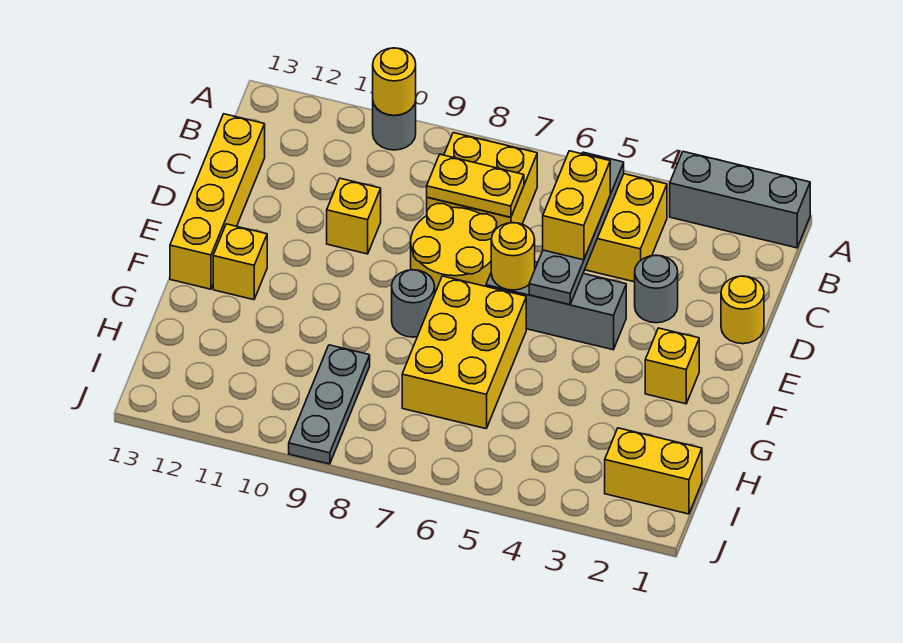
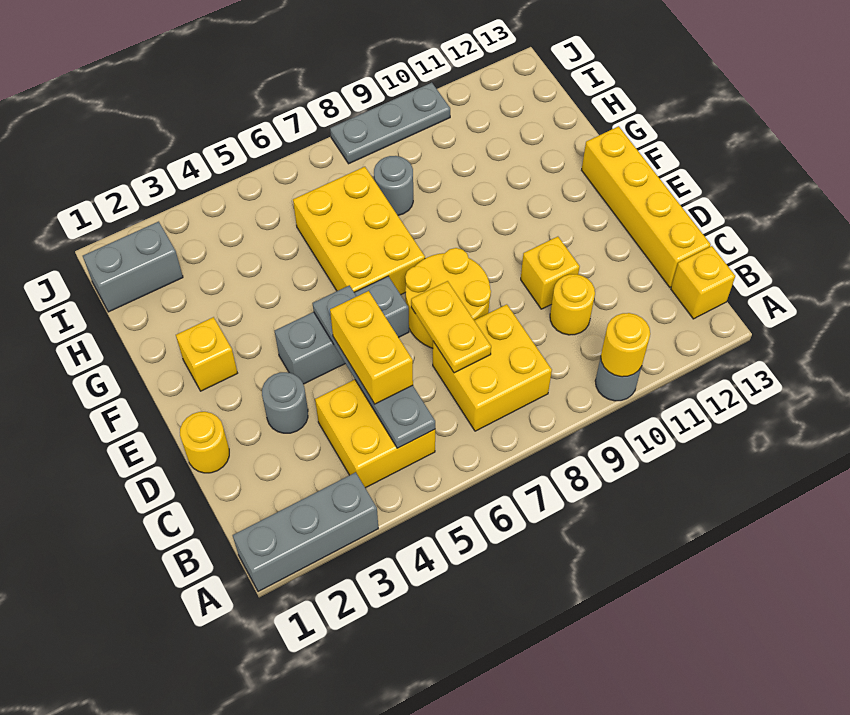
yellow plate C7:C8 level 2 -> yellow plate C7:D7 level 2
yellow round brick E6 level 2 -> yellow round brick C10 level 1
grey round brick F8 level 1 -> grey round brick H8 level 1
yellow brick F12 level 1 -> yellow brick B13 level 1
grey plate H9:J9 level 1 -> grey plate J8:J10 level 1
yellow brick I1:I2 level 1 -> grey brick I1:I2 level 1

